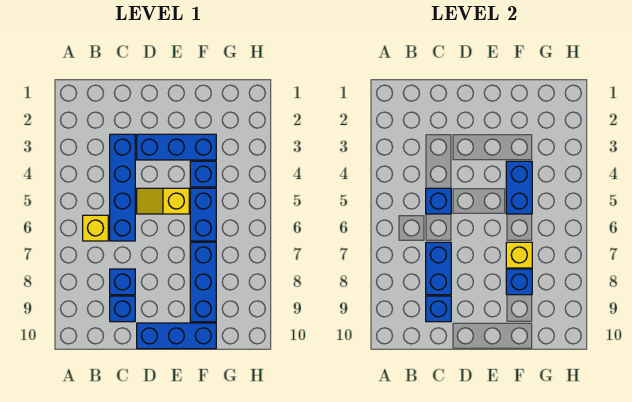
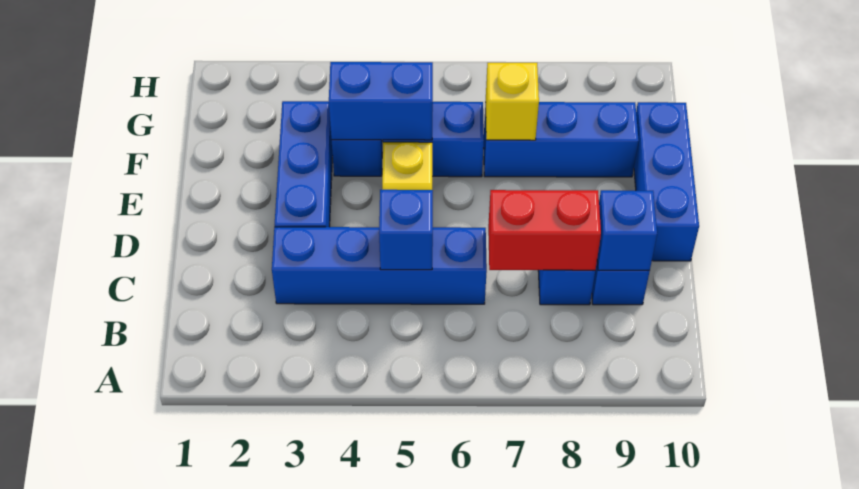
yellow brick B6 level 1 -> none
blue brick C7:C8 level 2 -> red brick C7:C8 level 2
blue brick F8 level 2 -> none

